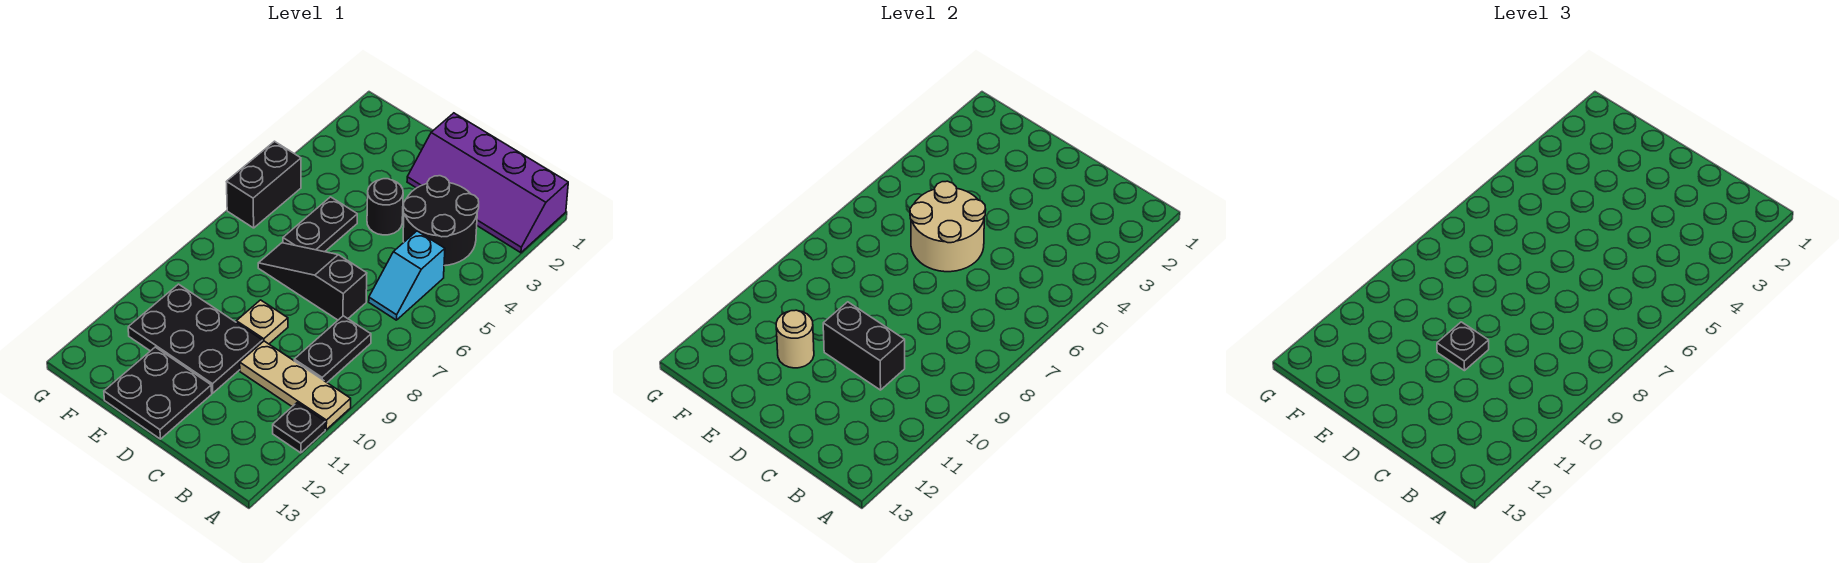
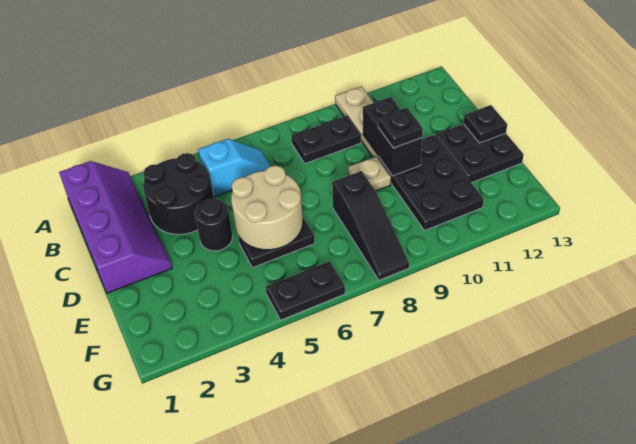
black plate A11 level 1 -> black plate D13 level 2
black slope C7:E7 level 1 top C -> black slope E8:G8 level 1 top E
tan round brick E11 level 2 -> none
black brick G5:G6 level 1 -> black plate G5:G6 level 1

